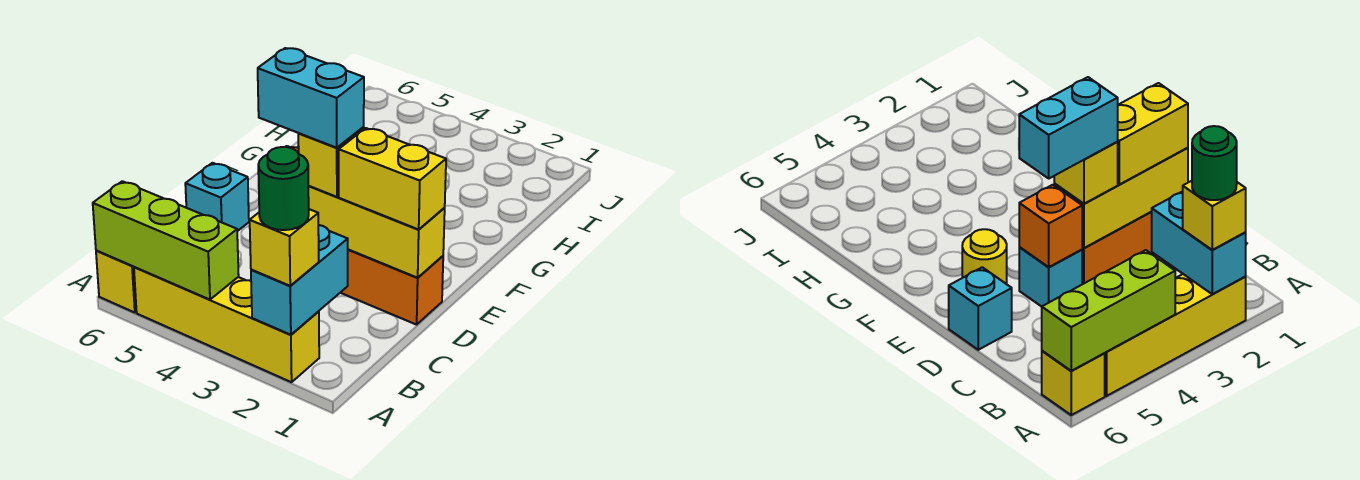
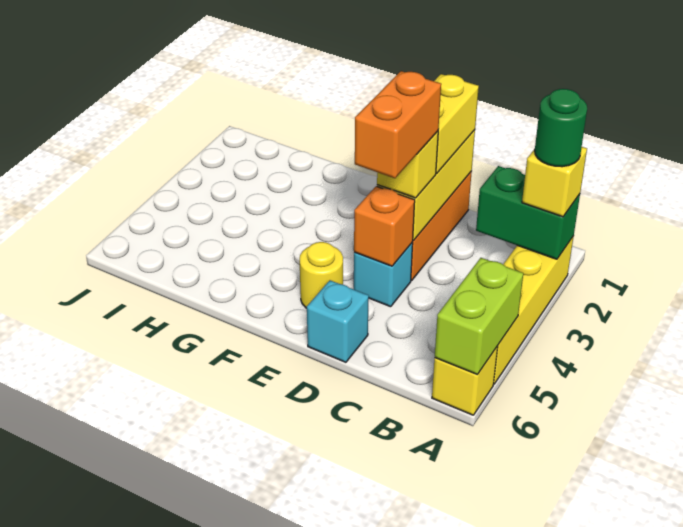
cyan brick A2:B2 level 2 -> green brick A2:B2 level 2
lime brick A4:A6 level 2 -> lime brick A5:A6 level 2
cyan brick D3:D4 level 4 -> orange brick D3:D4 level 4

